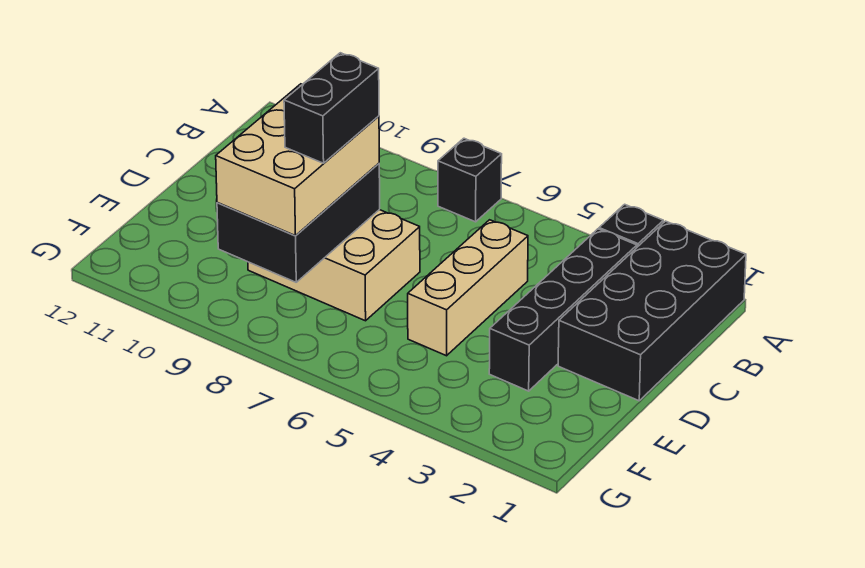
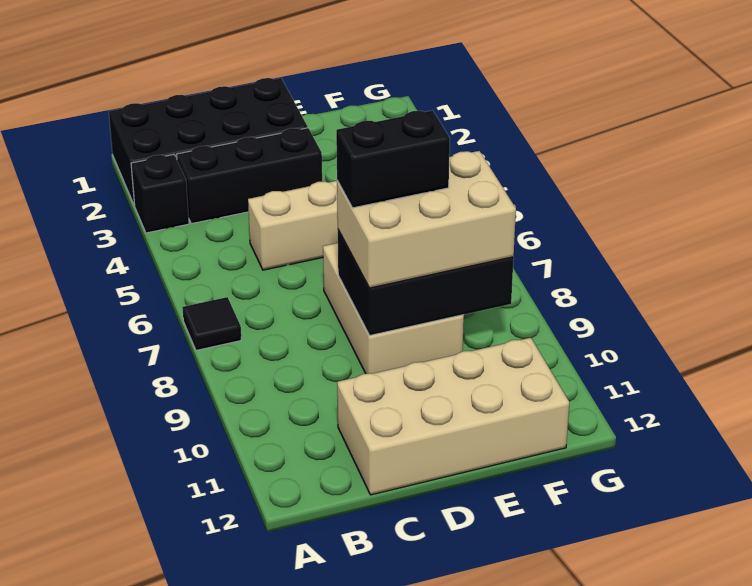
black brick A7 level 1 -> black tile A7 level 1
black brick B3:E3 level 1 -> black brick B3:D3 level 1
none -> tan brick C11:F12 level 1

